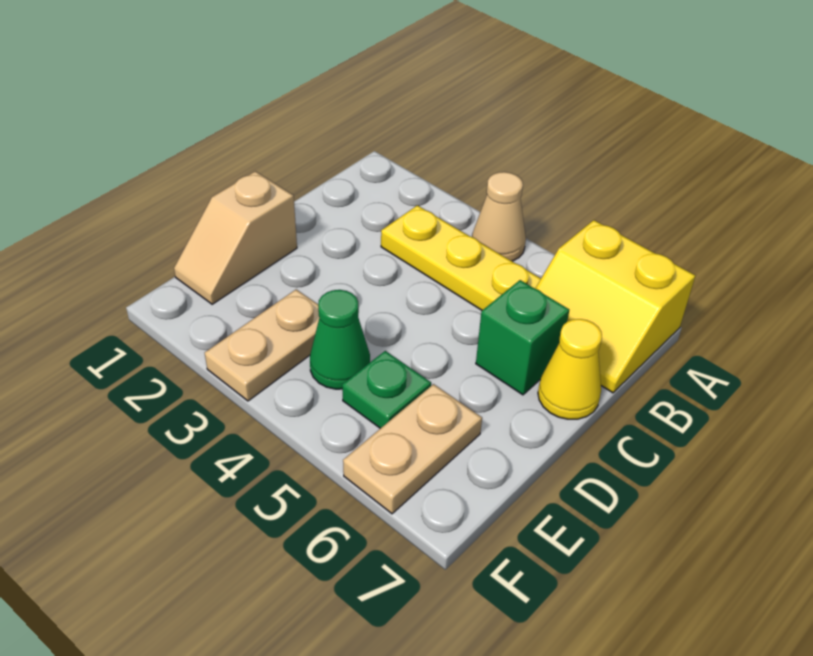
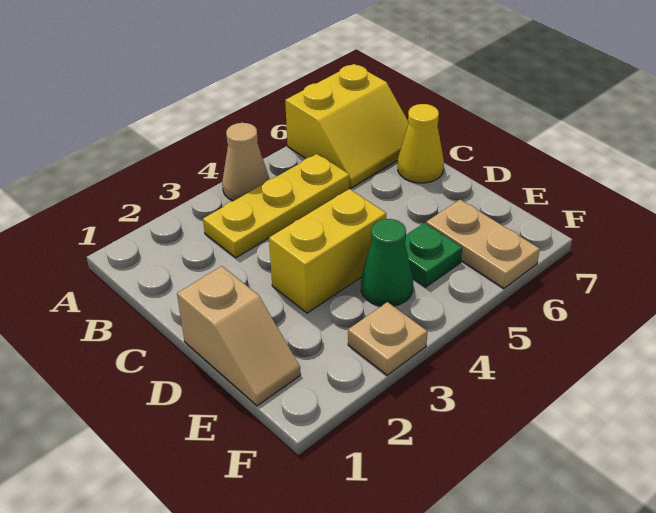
green brick C6 level 1 -> none
none -> yellow brick D3:D4 level 1
tan plate E3:F3 level 1 -> tan plate F3 level 1

